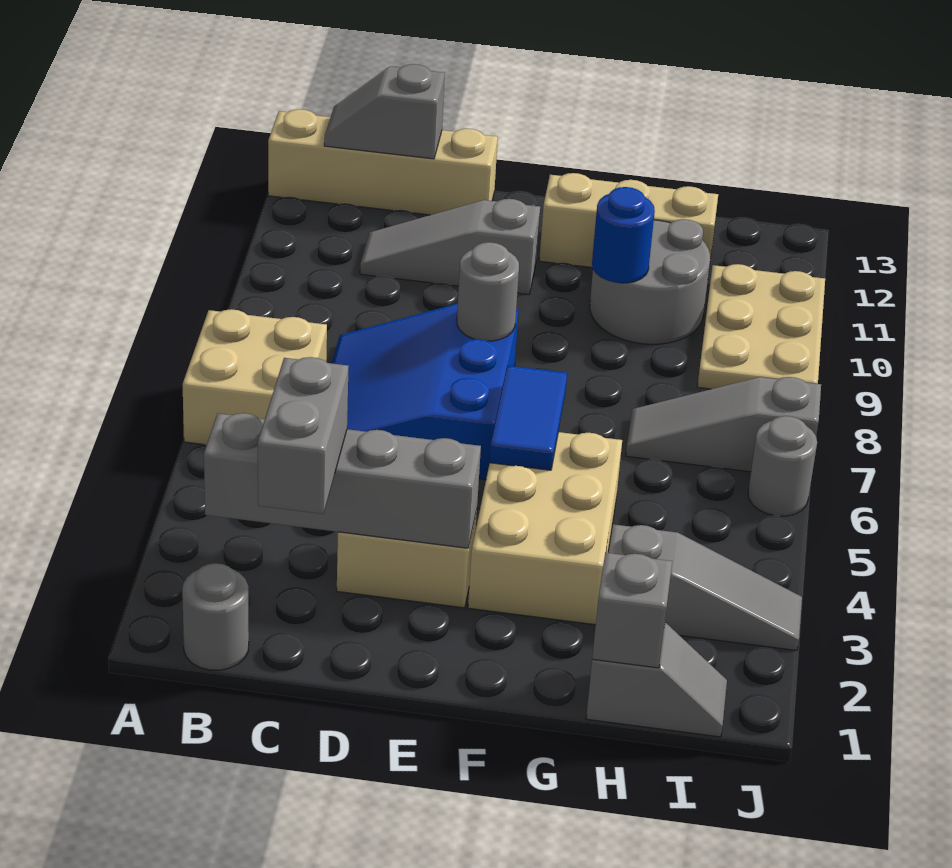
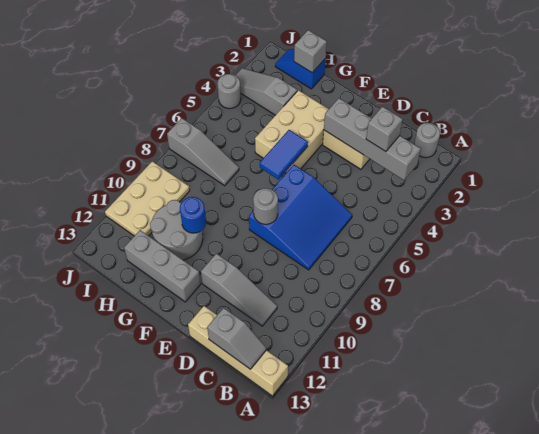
tan brick A6:B7 level 1 -> none
grey brick C2:C3 level 3 -> grey brick C3 level 3
tan brick F12:H12 level 1 -> grey brick F12:H12 level 1
grey slope H1:I1 level 1 top H -> blue slope H1:I1 level 1 top H
grey round brick J6 level 1 -> grey round brick J4 level 1

